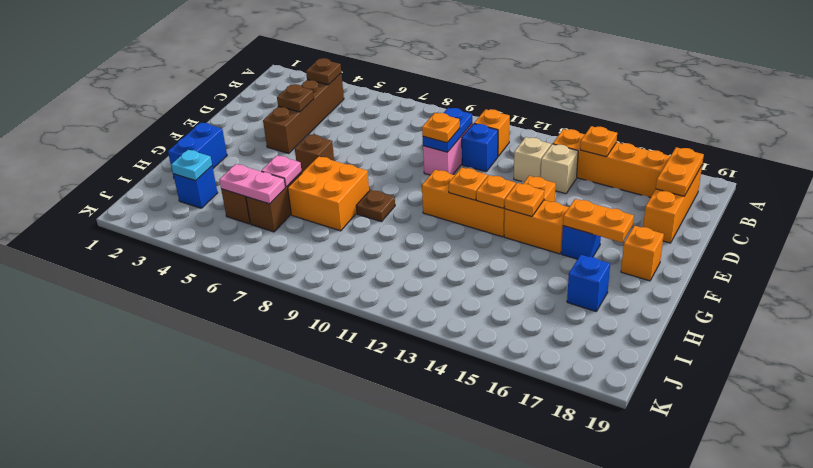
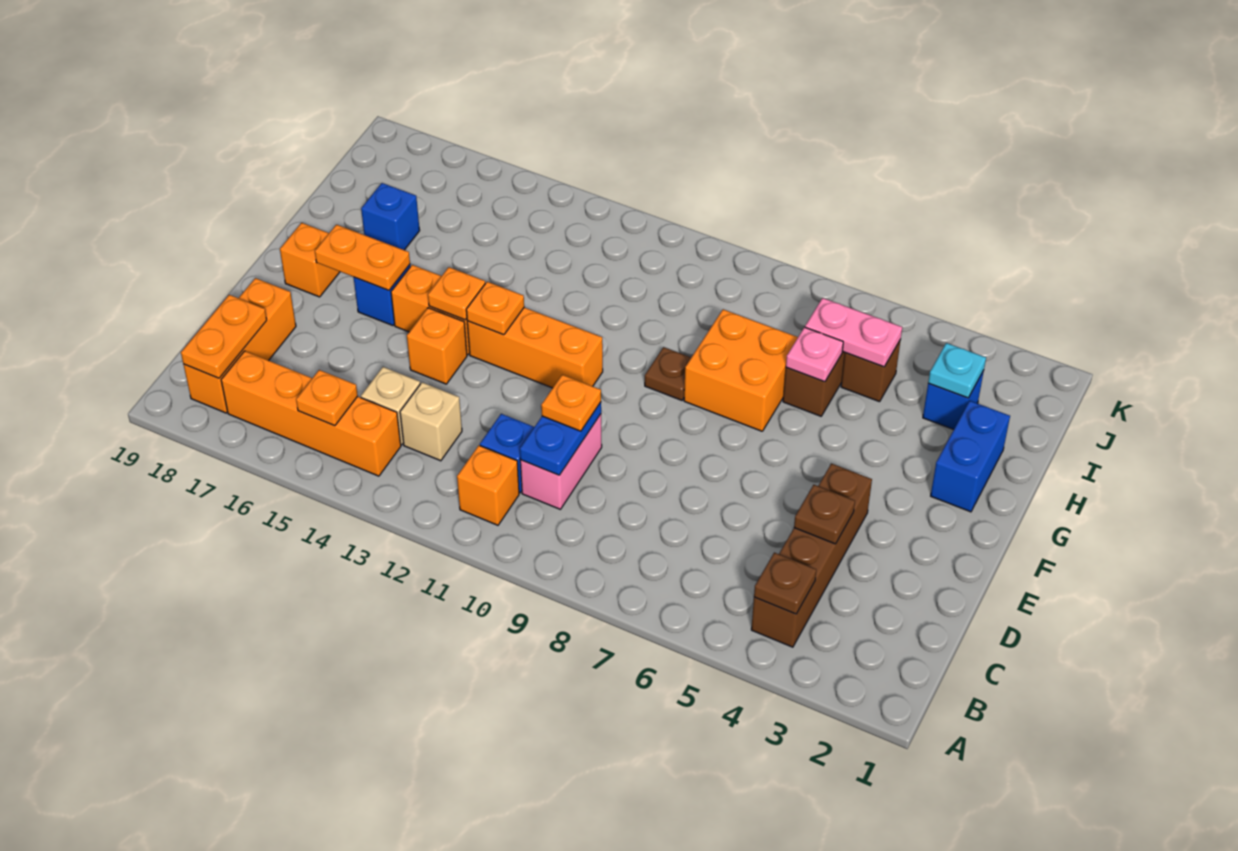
brown brick F6 level 1 -> none
orange plate F12 level 2 -> none

